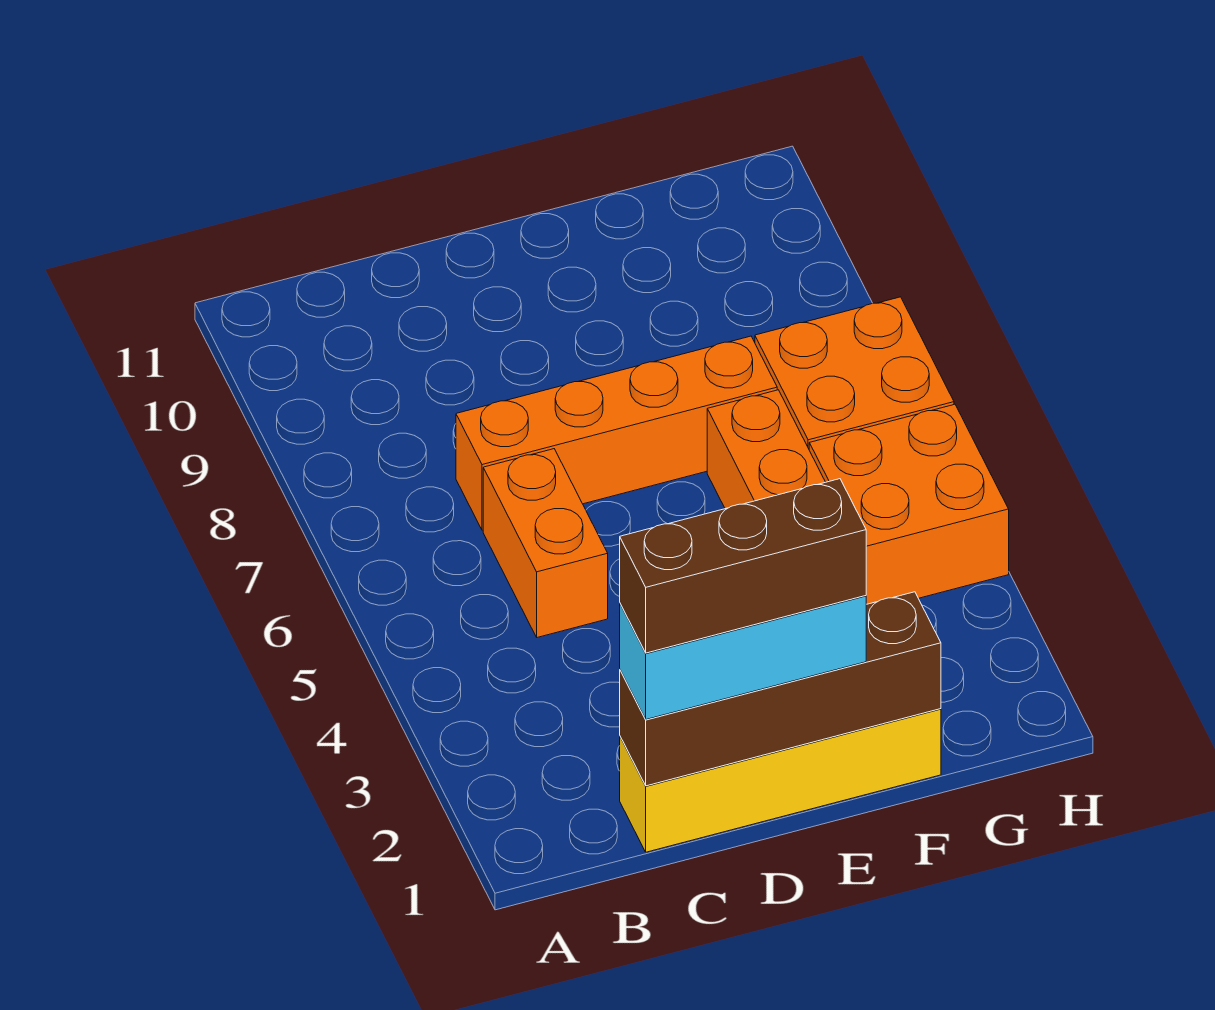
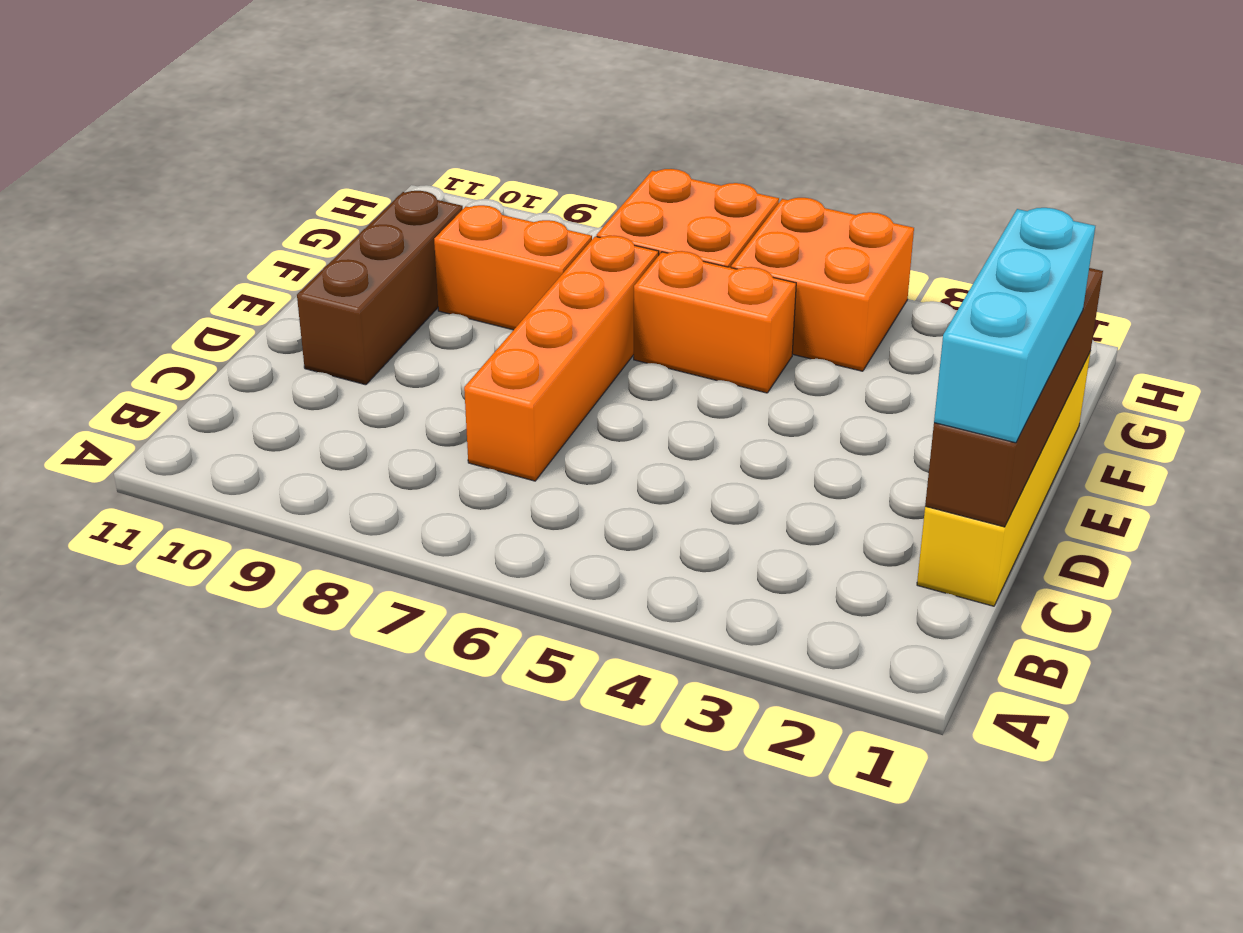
brown brick C1:E1 level 4 -> brown brick D10:F10 level 1
orange brick C5:C6 level 1 -> orange brick F8:F9 level 1

